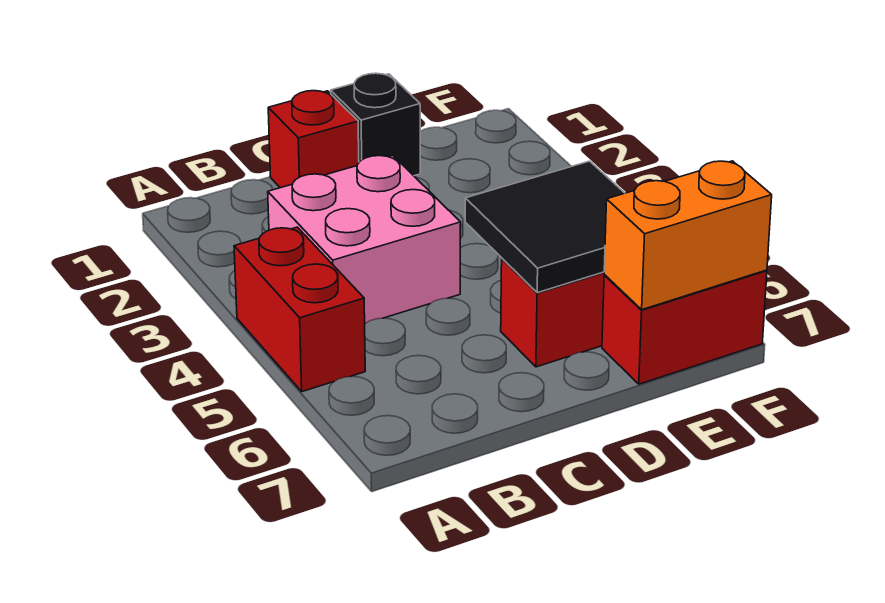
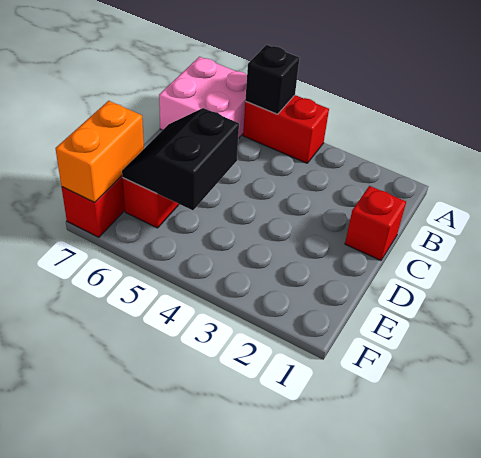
pink brick B3:C4 level 1 -> pink brick A6:B7 level 1
black brick D1 level 1 -> black brick A5 level 2
black tile D5:E6 level 2 -> black slope D5:E6 level 2 top 5

